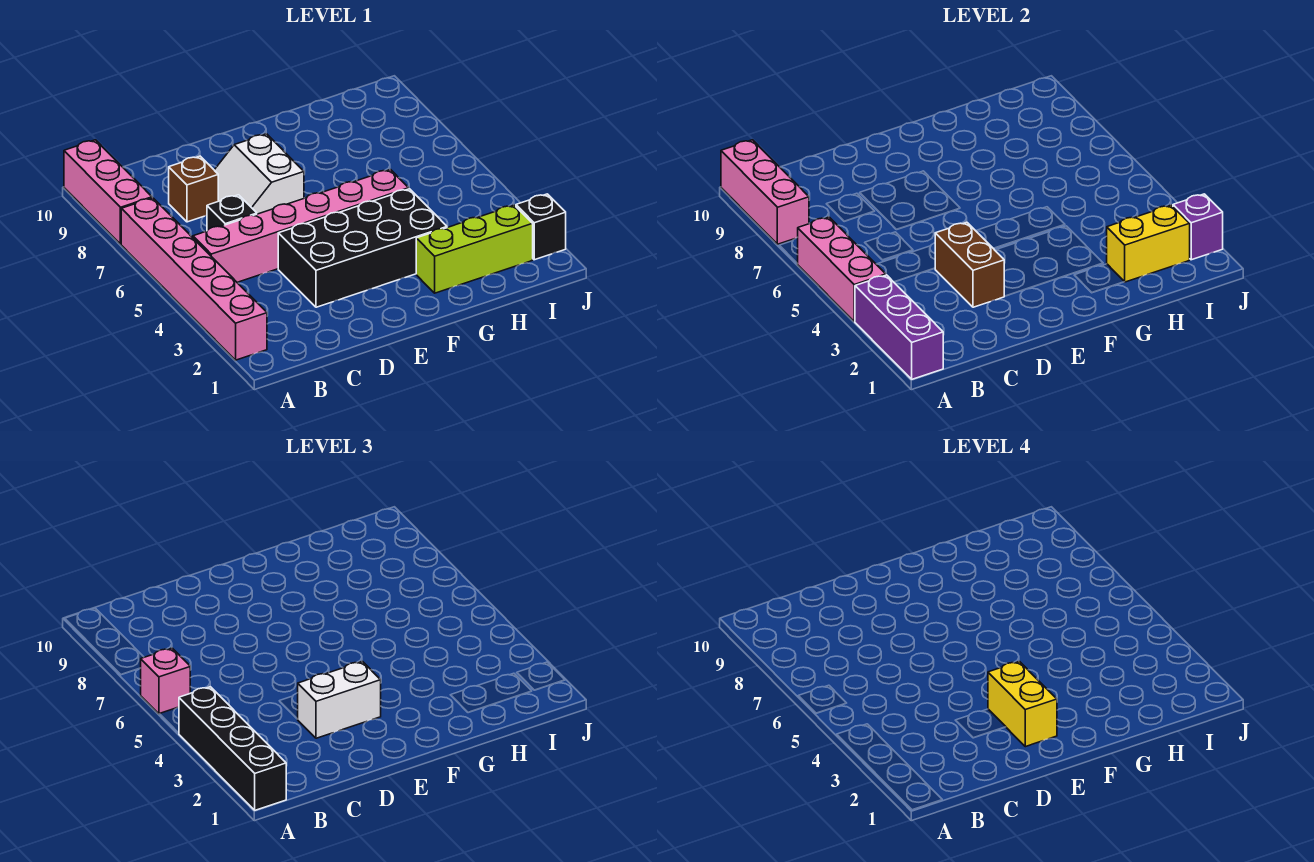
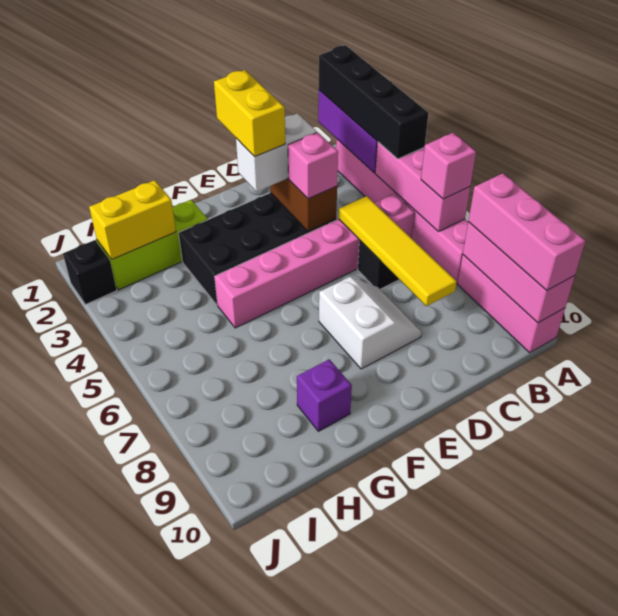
none -> pink brick A8:A10 level 3
none -> yellow tile C5:C8 level 2
brown brick C8 level 1 -> none
none -> pink brick D4 level 3
purple brick J2 level 2 -> purple brick G9 level 1

